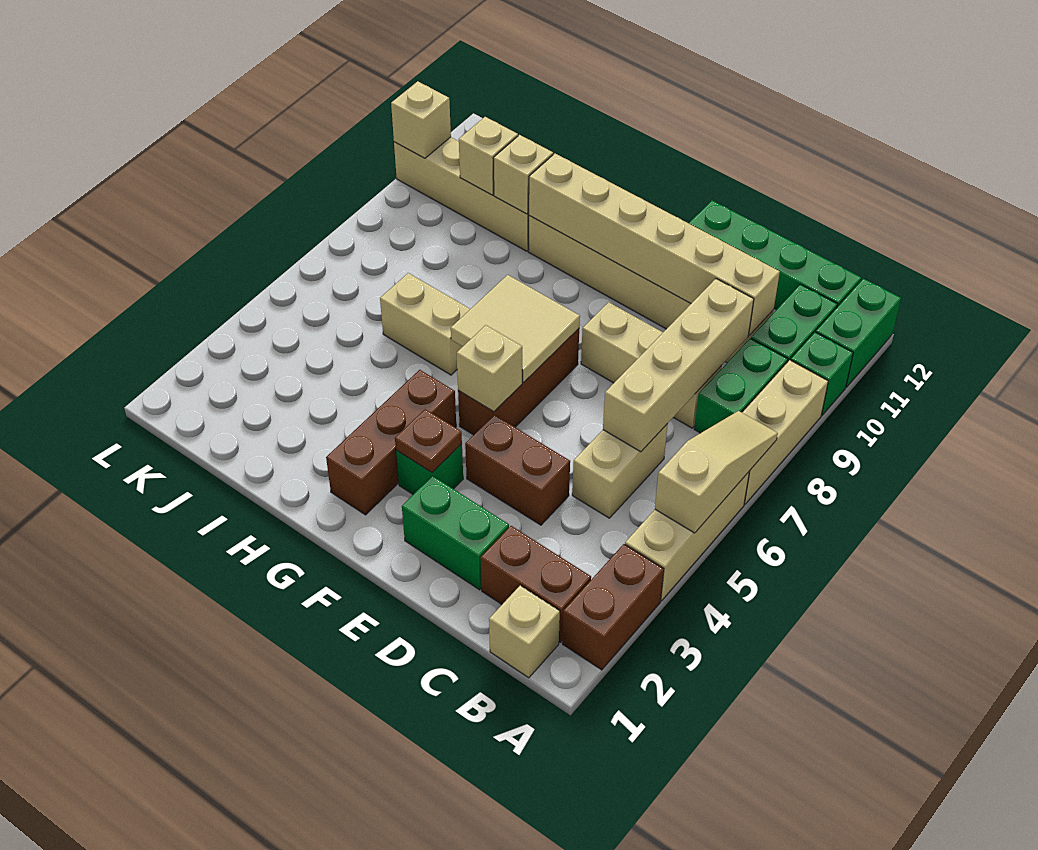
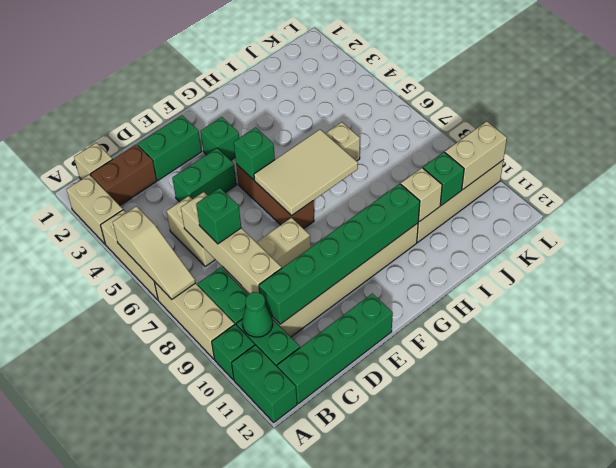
brown brick A2:A3 level 1 -> tan brick A2:A3 level 1
none -> green cone B10 level 2
none -> green brick C7 level 3
tan brick C10:H10 level 2 -> green brick C10:H10 level 2
brown brick D4:E4 level 1 -> green brick D4:E4 level 1
brown plate F3 level 2 -> none
tan brick F5 level 2 -> green brick F5 level 2
tan tile F6:G7 level 2 -> tan tile F6:H7 level 2
brown brick G2:G4 level 1 -> none
tan brick J10 level 2 -> green brick J10 level 2
tan brick L10 level 2 -> tan brick K10:L10 level 2

